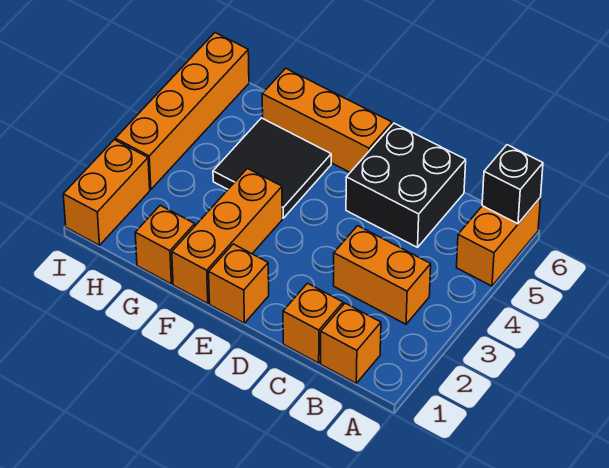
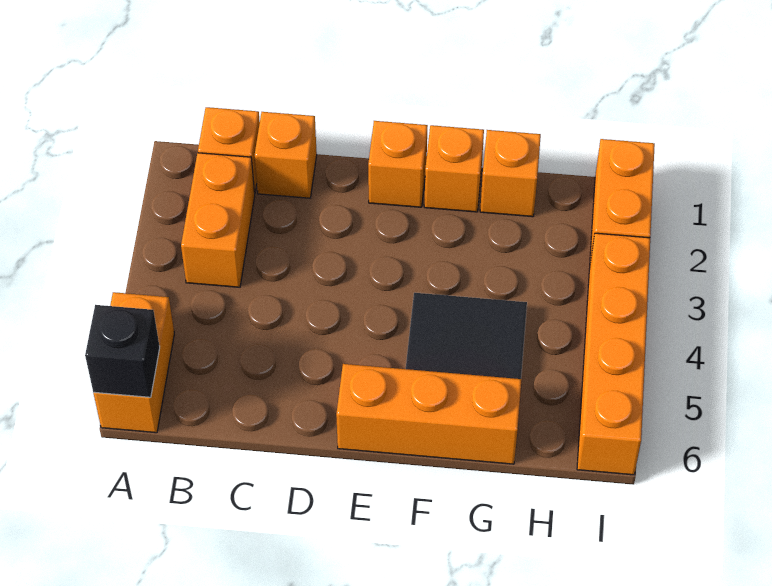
orange brick B3:C3 level 1 -> orange brick B2:B3 level 1
black brick C5:D6 level 1 -> none
orange brick F1:F3 level 1 -> orange brick F1 level 1

